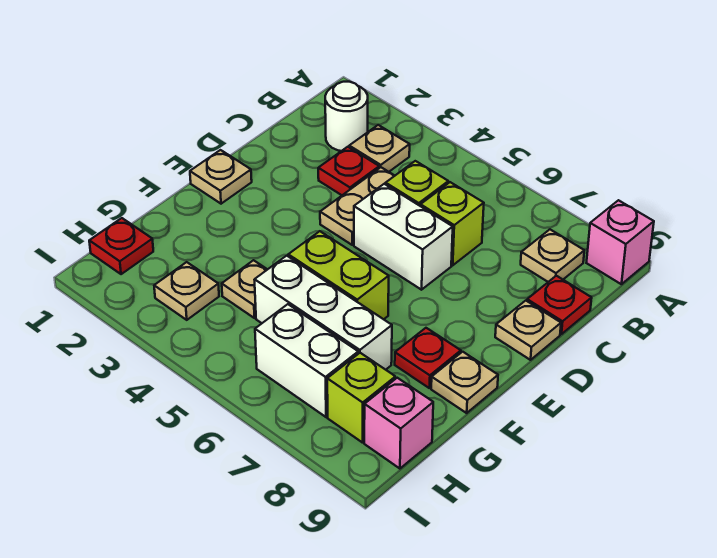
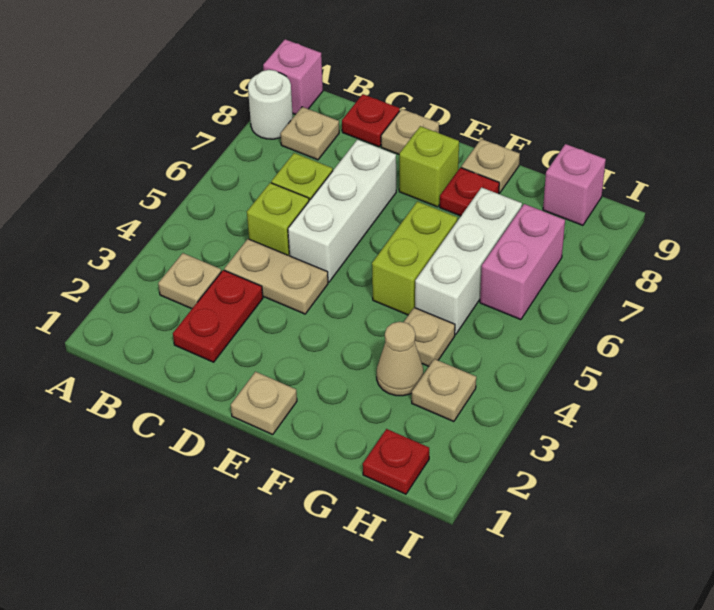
white round brick B2 level 1 -> white round brick A8 level 1
red plate C3 level 1 -> red plate C2:C3 level 1
white brick D5:D6 level 1 -> white brick D5:D7 level 1
none -> tan cone G3 level 1
white brick H6:H7 level 1 -> pink brick H6:H7 level 1
lime brick H8 level 1 -> lime brick E8 level 1

